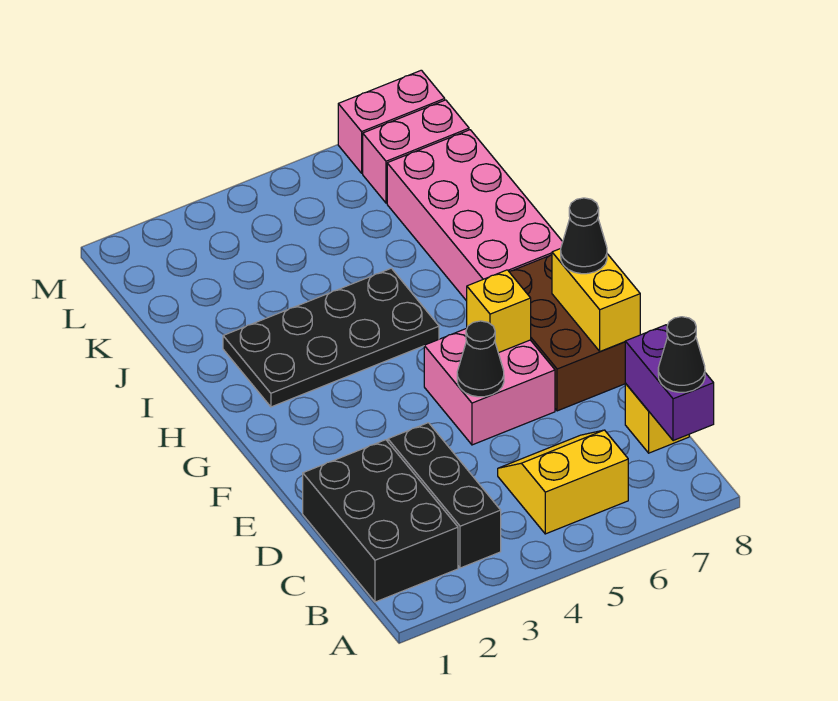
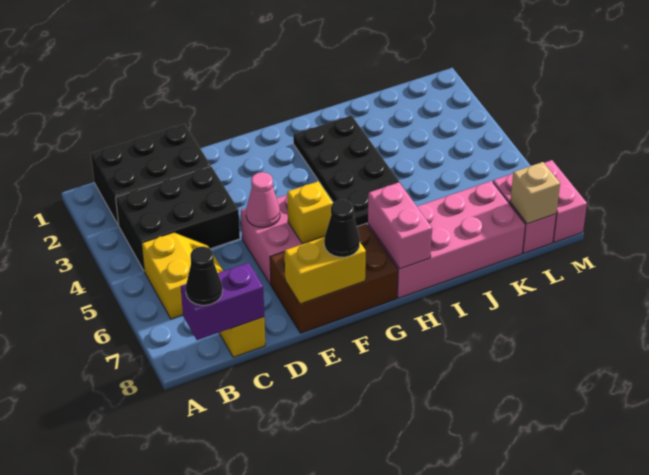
black brick B3:D3 level 1 -> black brick B3:D4 level 1
black cone E5 level 2 -> pink cone E5 level 2
none -> pink brick H7:H8 level 2
none -> tan brick L8 level 2

